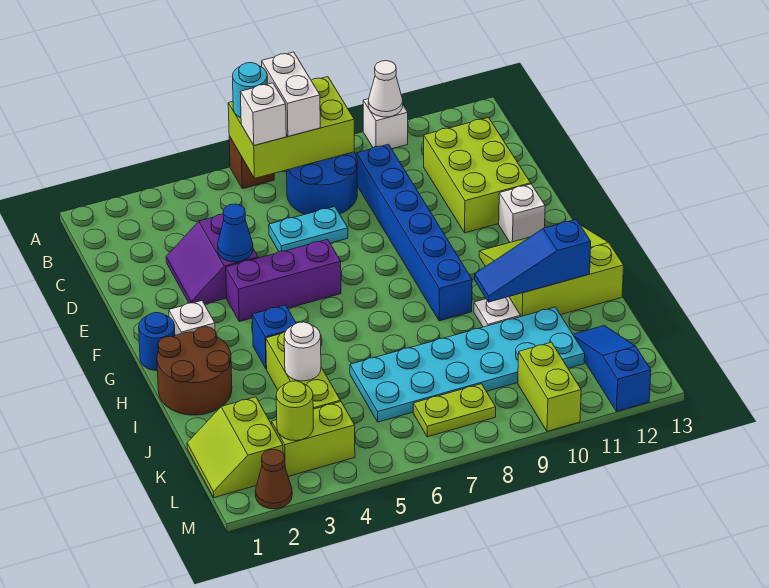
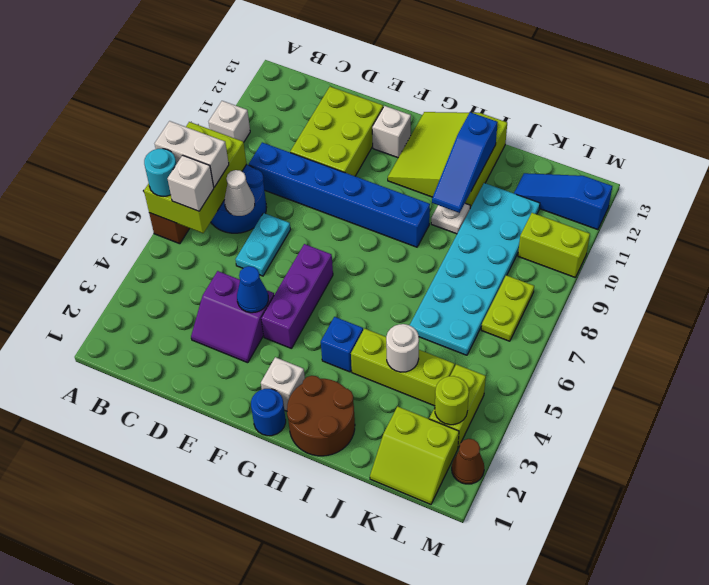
white cone A10 level 2 -> white cone C7 level 2
lime brick C11:E12 level 1 -> lime brick D10:E12 level 1

